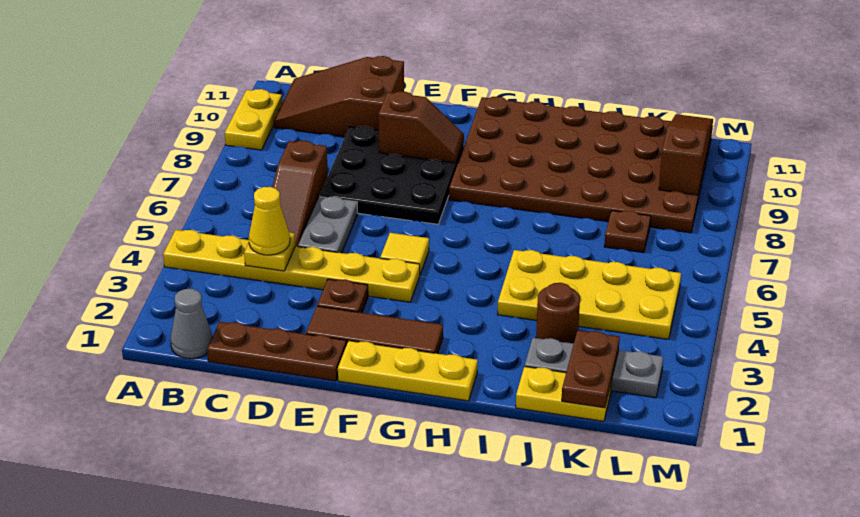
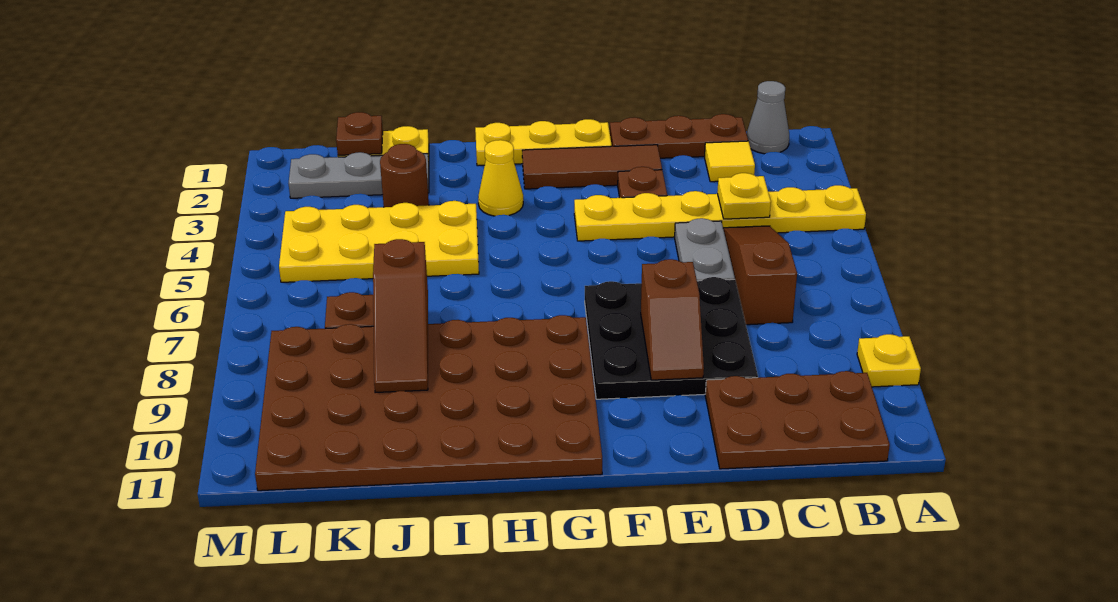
yellow plate A9:A10 level 1 -> yellow plate A9 level 1
brown slope B10:D11 level 1 top D -> brown plate B10:D11 level 1
yellow cone C4 level 3 -> yellow cone H3 level 1
brown slope E9:F9 level 2 top E -> brown slope E8:E9 level 2 top 8
yellow tile F5 level 1 -> yellow tile C2 level 1
brown plate K1:K2 level 2 -> brown plate K1 level 2
brown slope L9:L11 level 2 top 9 -> brown slope J7:J9 level 2 top 7

